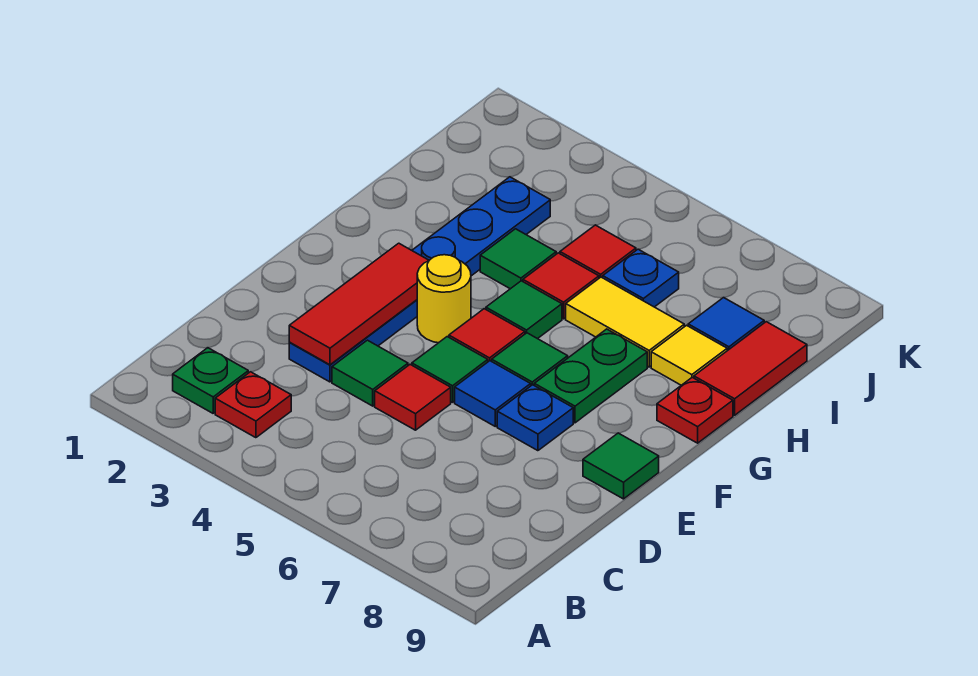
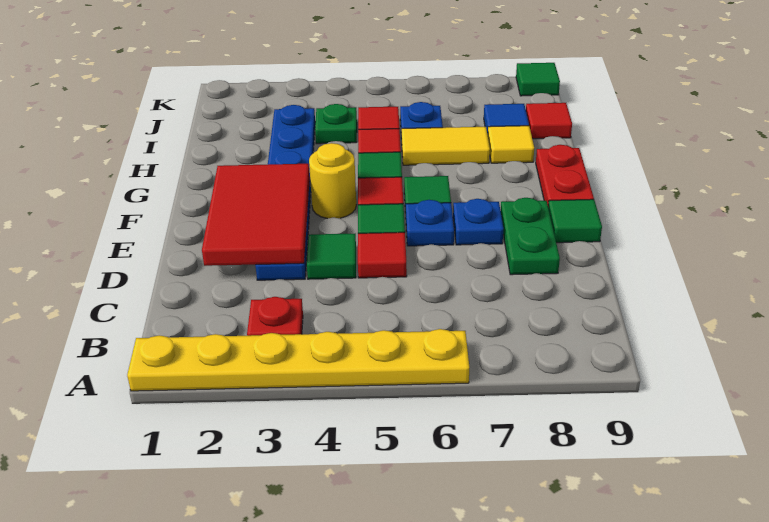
none -> yellow plate A1:A6 level 1
green plate B2 level 1 -> green plate I4 level 1
red tile D3:F3 level 2 -> red tile D2:F3 level 2
blue tile E6 level 1 -> blue plate E6 level 1
green plate F7:G7 level 1 -> green plate D8:E8 level 1
red plate G9 level 1 -> red plate F9:G9 level 1
green tile H4 level 1 -> green tile K9 level 1
red tile H9:I9 level 1 -> red tile I9 level 1

